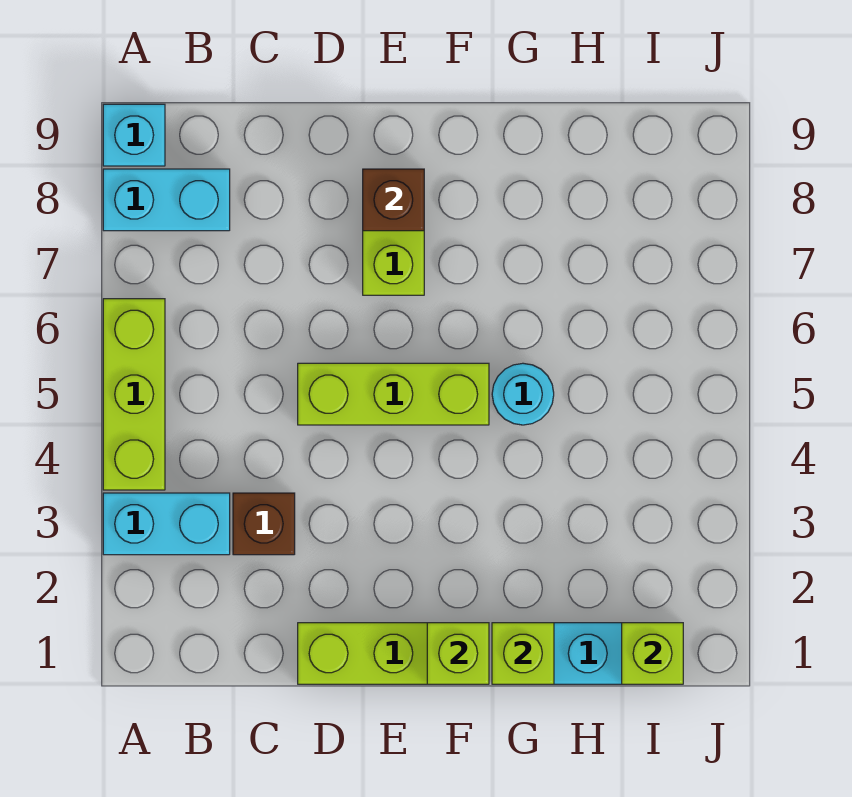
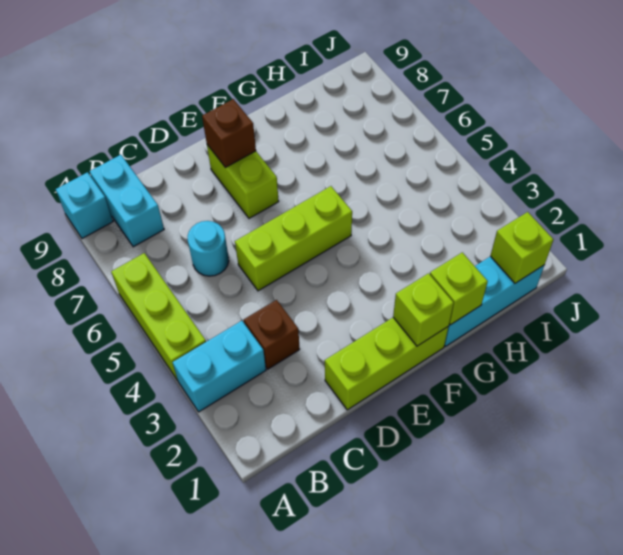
cyan brick A8:B8 level 1 -> cyan brick B8:B9 level 1
cyan round brick G5 level 1 -> cyan round brick C6 level 1

